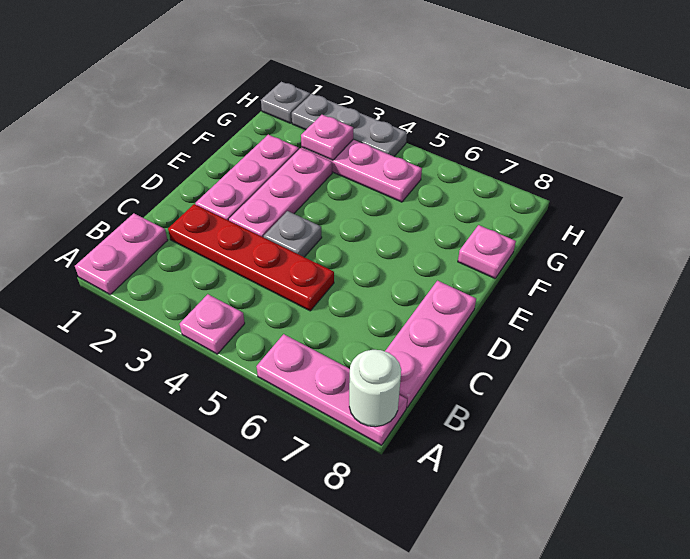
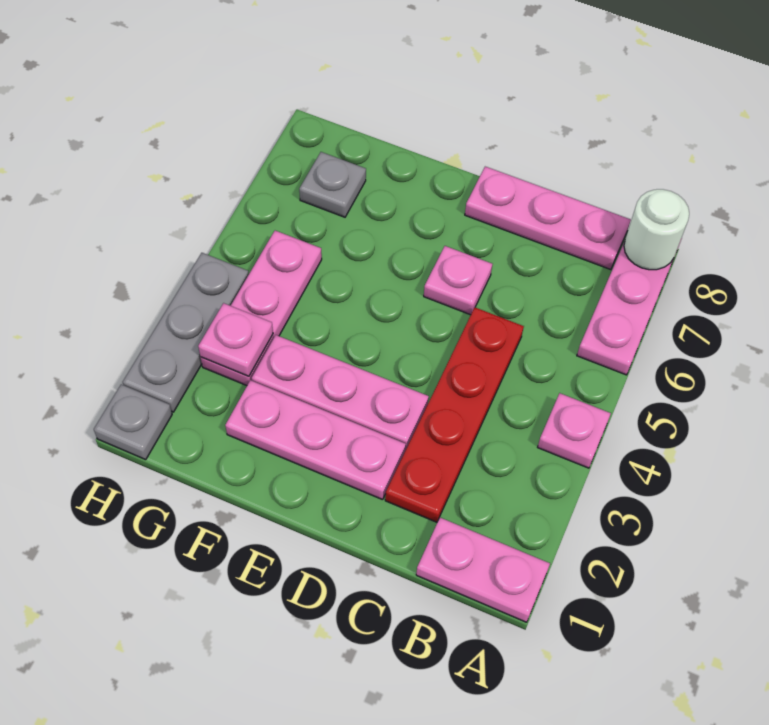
grey plate D4 level 1 -> grey plate G7 level 1
pink plate F8 level 1 -> pink plate D6 level 1

